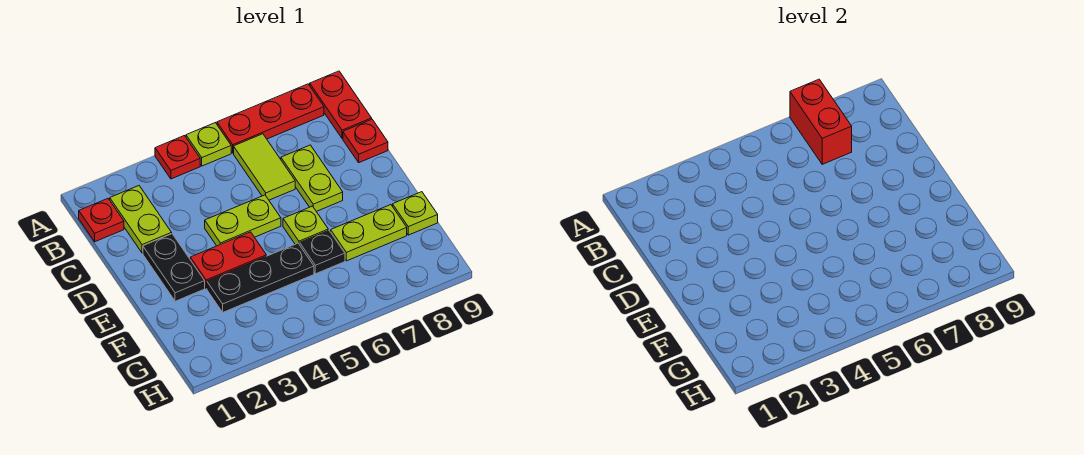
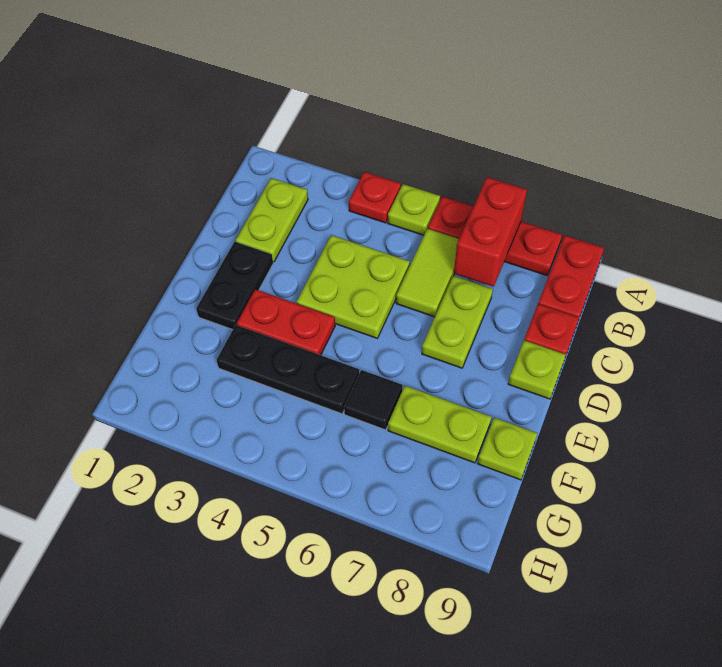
red plate B1 level 1 -> none
lime plate D4:D5 level 1 -> lime plate C4:D5 level 1
lime plate E6 level 1 -> lime plate D9 level 1
black plate F6 level 1 -> black tile F6 level 1

